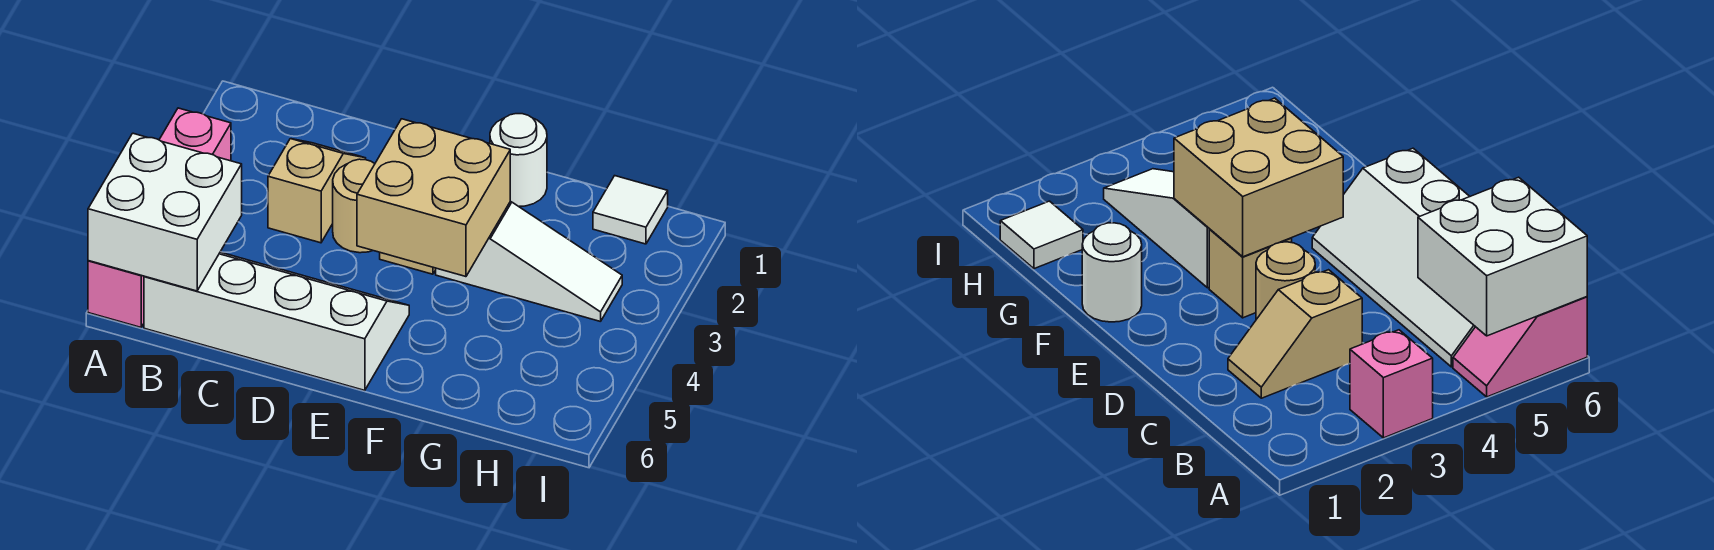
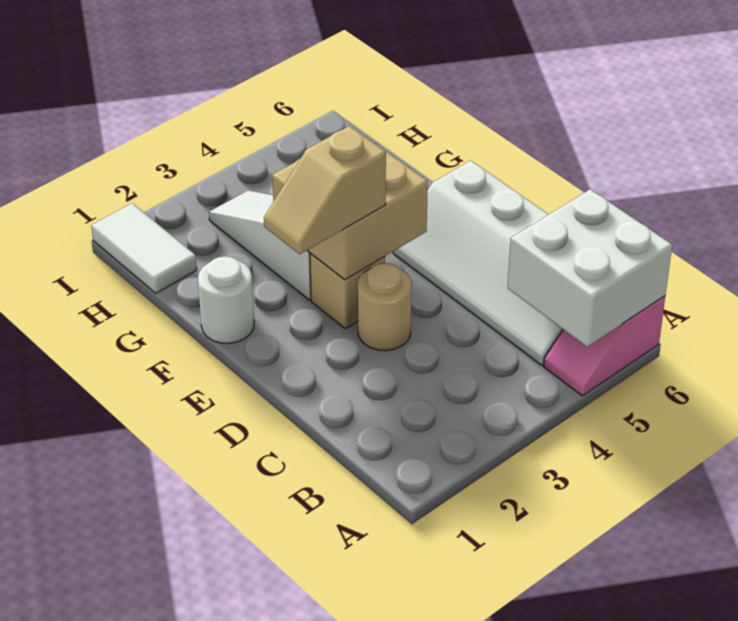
pink brick A3 level 1 -> none
tan slope C2:C3 level 1 top 3 -> tan slope E2:E3 level 3 top 3
white tile H1 level 1 -> white tile H1:I1 level 1

